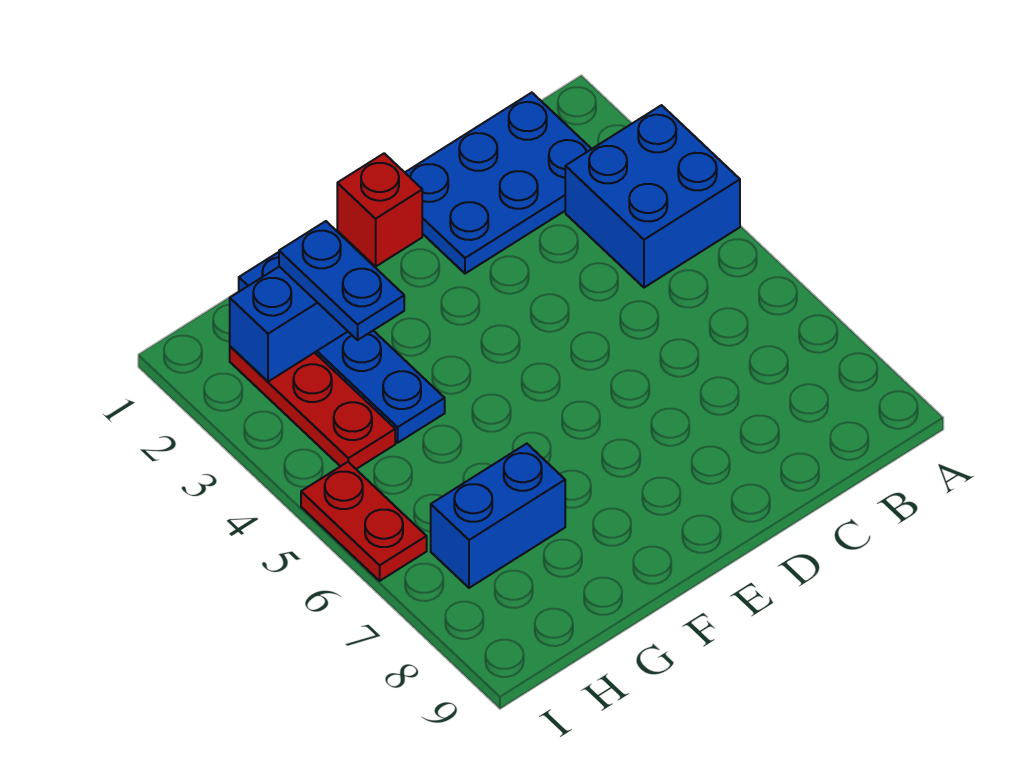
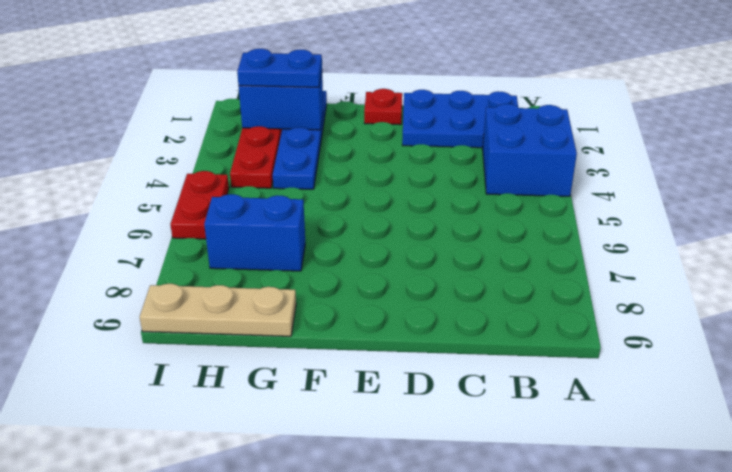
red brick E1 level 1 -> red plate E1 level 1
blue plate G2:G3 level 3 -> blue plate G2:H2 level 3
none -> tan plate G9:I9 level 1

